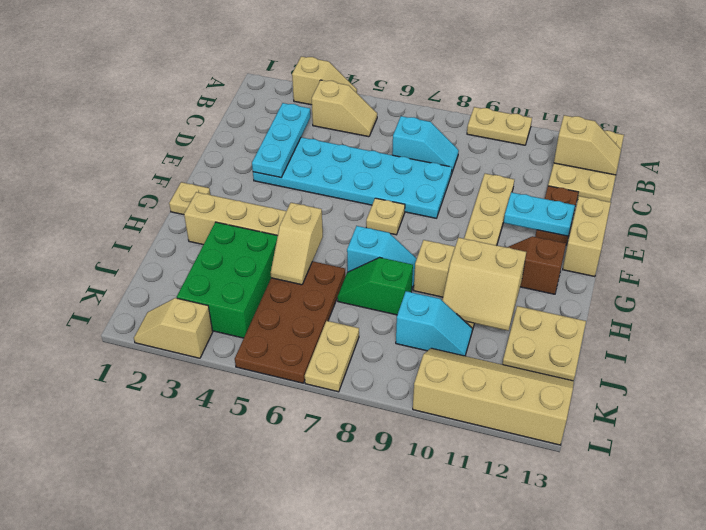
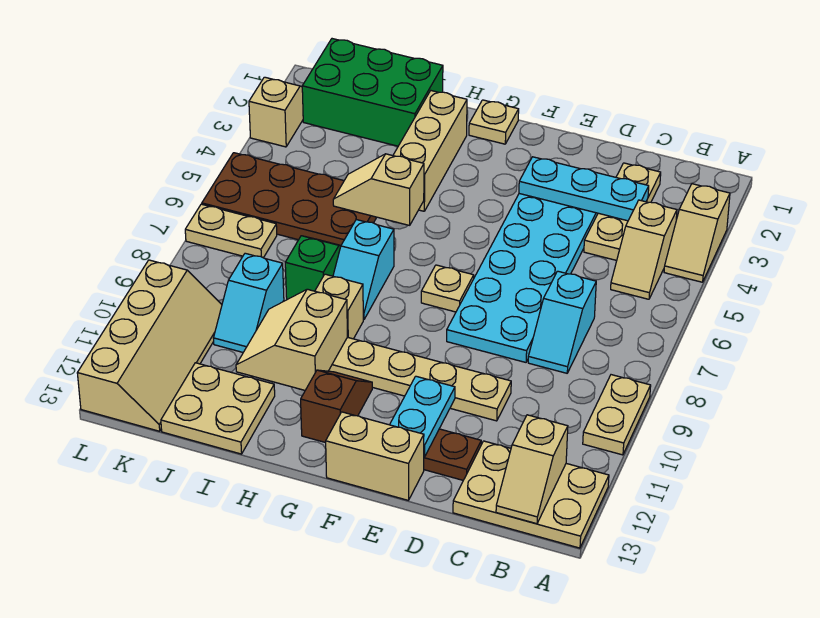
none -> tan plate C2:C4 level 1
green brick I3:K4 level 1 -> green brick I1:K2 level 1

